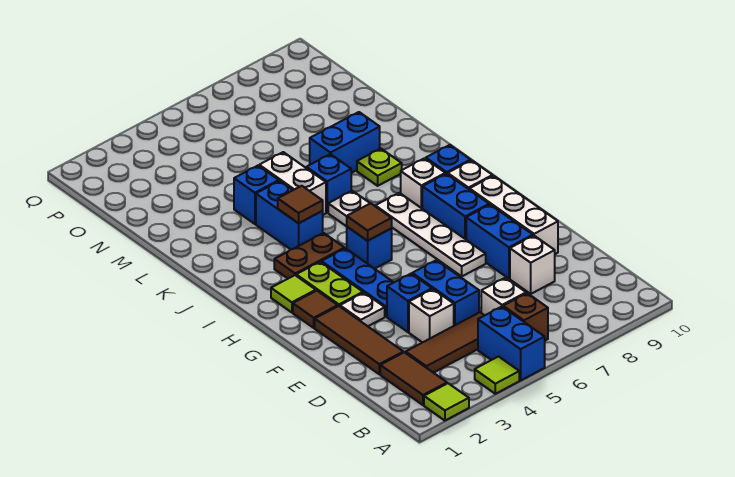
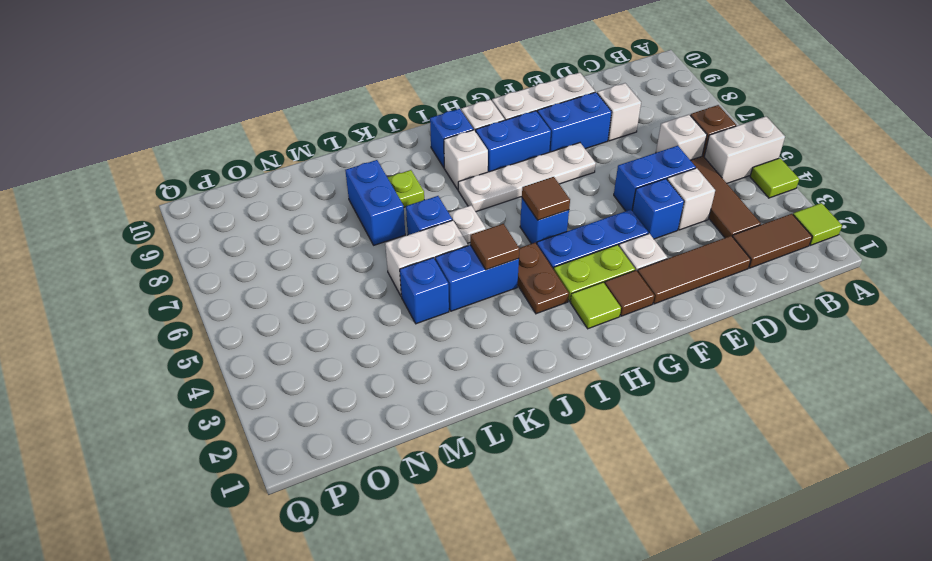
blue brick A5:B5 level 1 -> white brick A5:B5 level 1

